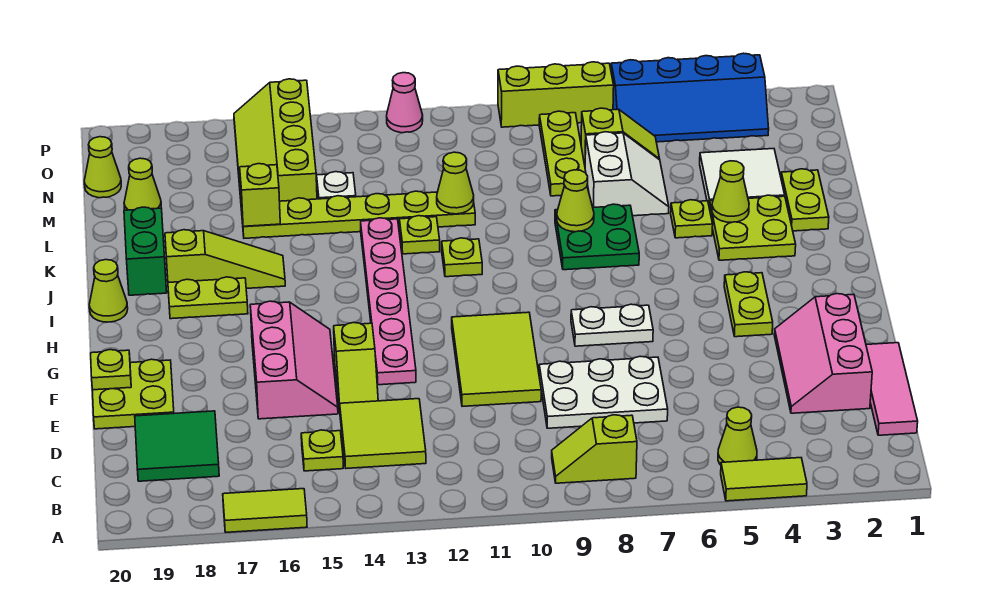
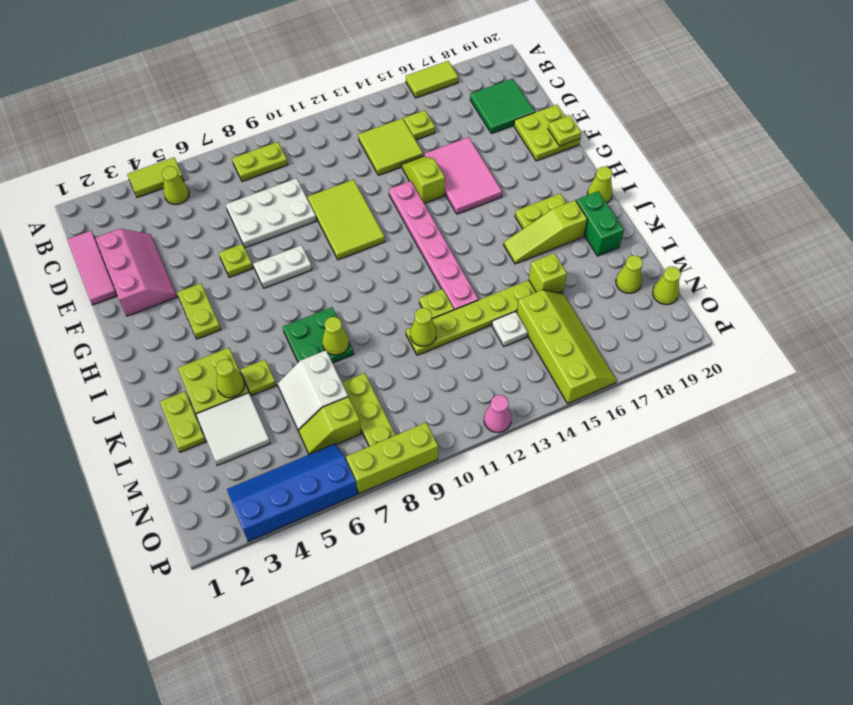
lime slope B8:B9 level 1 top 8 -> lime plate B8:B9 level 1
pink slope E15:G16 level 1 top 16 -> pink tile E15:G16 level 1
lime plate J11 level 1 -> lime plate F6 level 1

